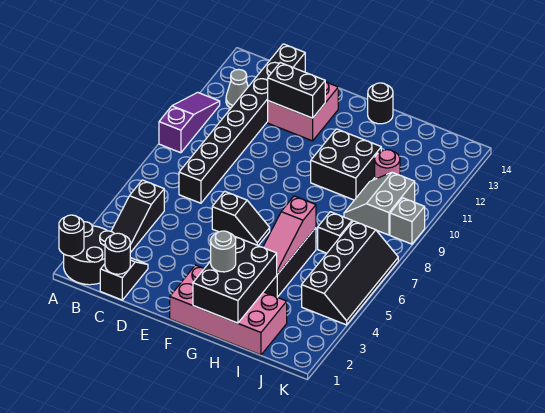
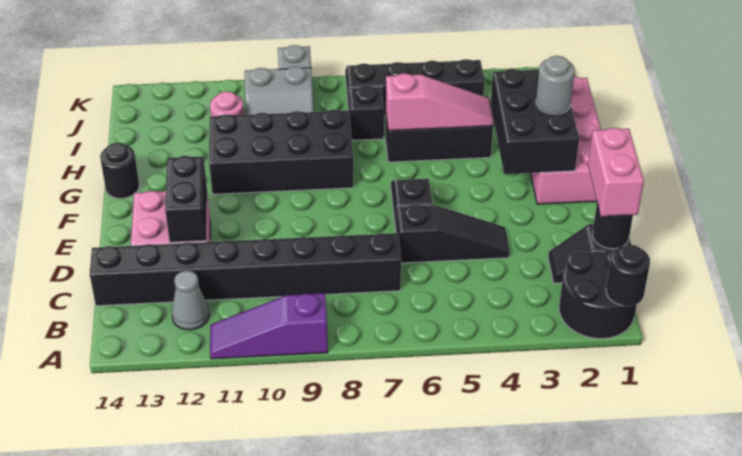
black slope B3:B5 level 1 top 5 -> black slope D4:D6 level 1 top 6
none -> pink brick C1:D1 level 3
black brick G1:H3 level 2 -> black brick F2:H3 level 2
black brick G10:H11 level 1 -> black brick G8:H11 level 1

